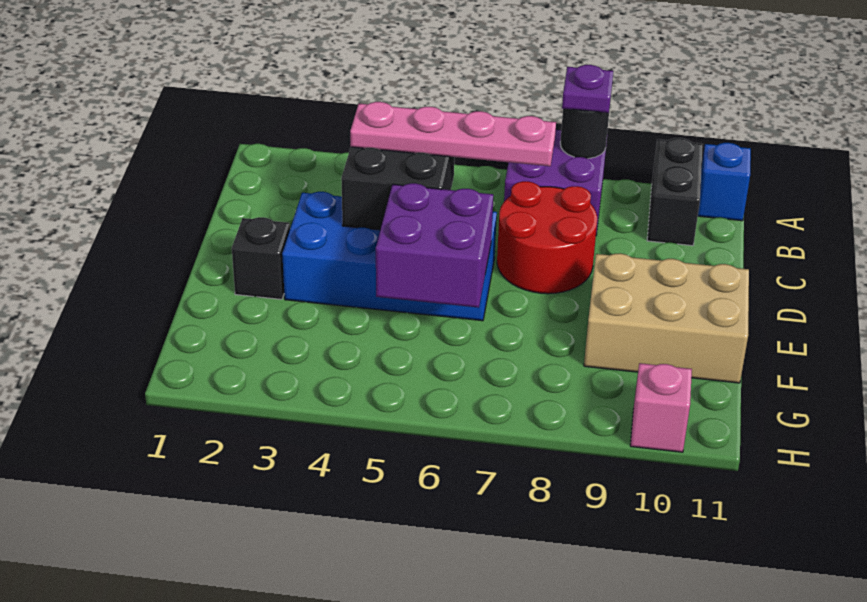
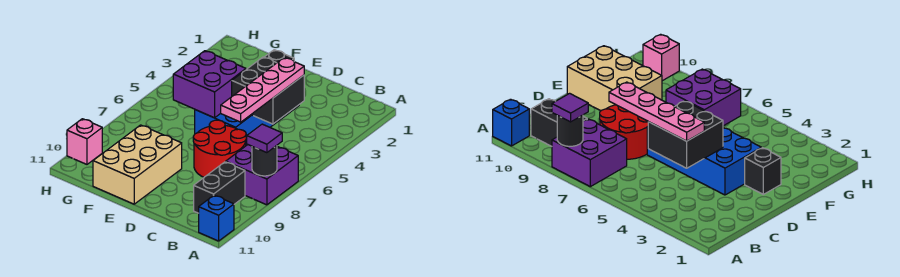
purple plate A8 level 3 -> purple tile A8 level 3
black brick A10:B10 level 1 -> black brick B9:B10 level 1

